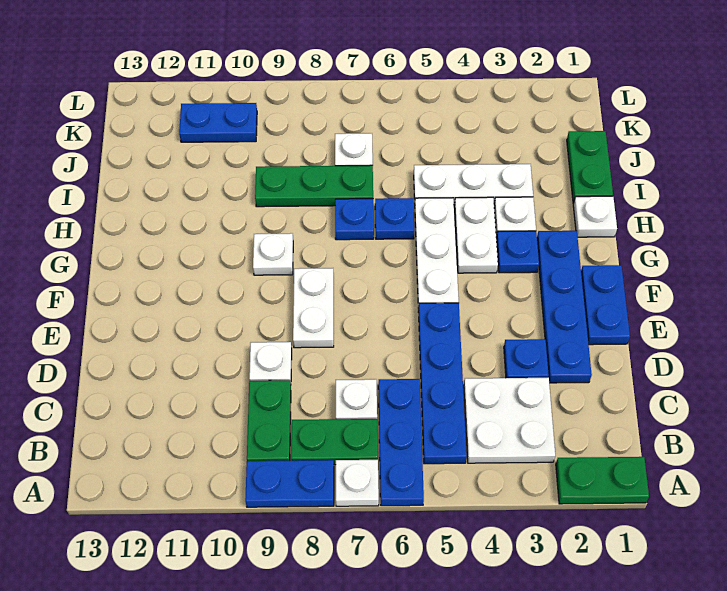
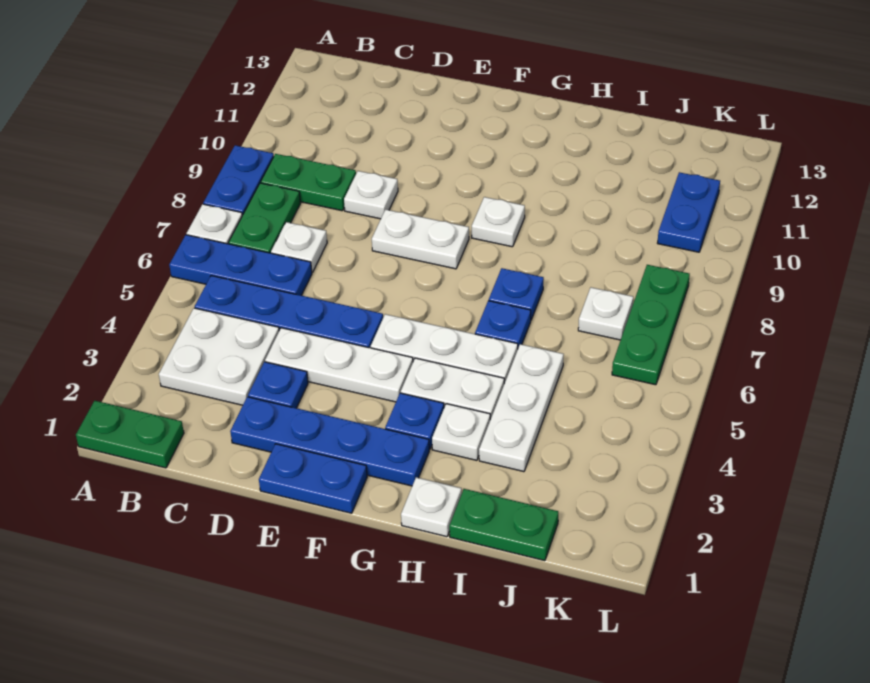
green plate A1:A2 level 1 -> green plate A1:B1 level 1
none -> white plate D4:F4 level 1
green plate I7:I9 level 1 -> green plate K6:K8 level 1

